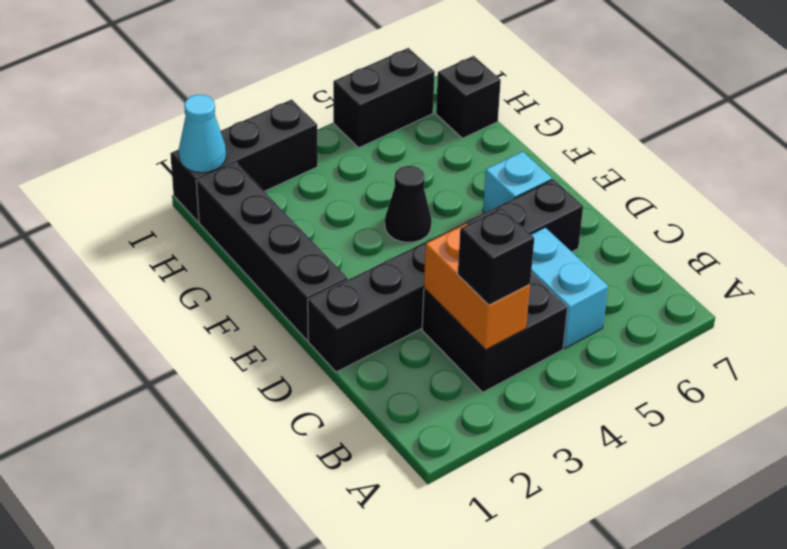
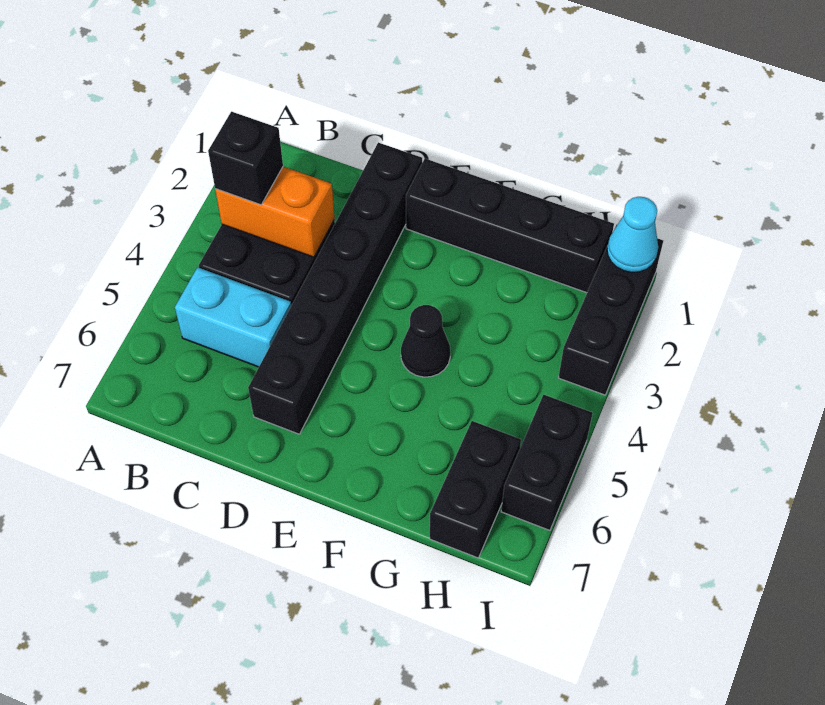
cyan brick E6 level 1 -> none
black brick H7 level 1 -> black brick H6:H7 level 1

